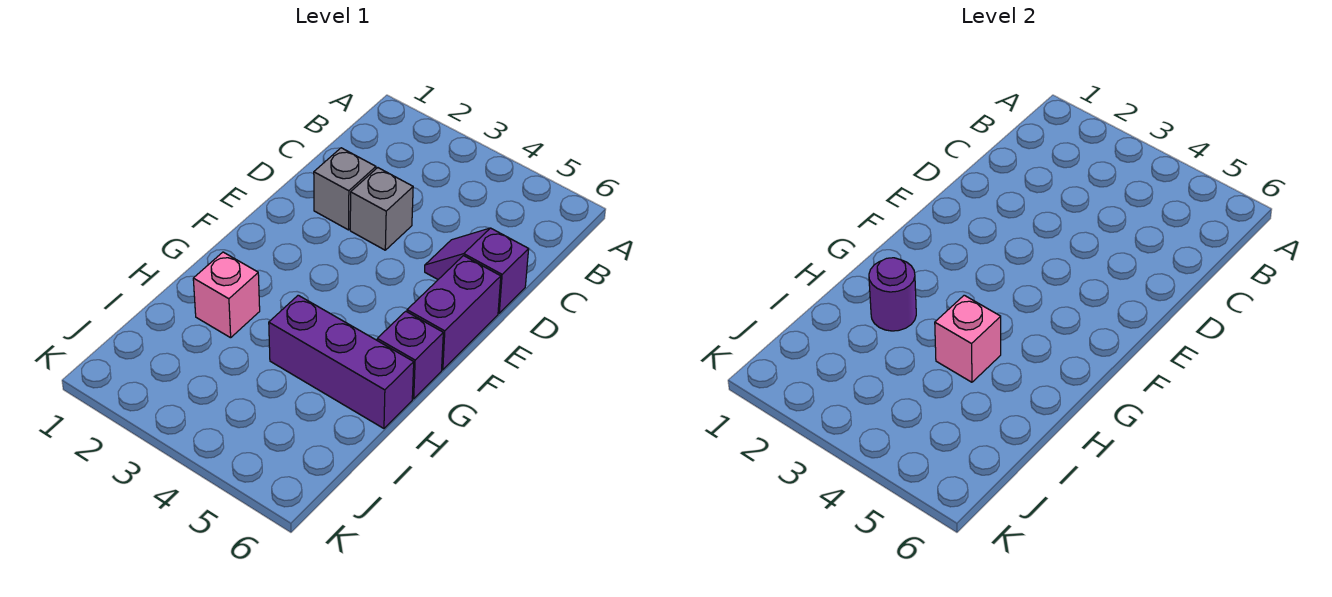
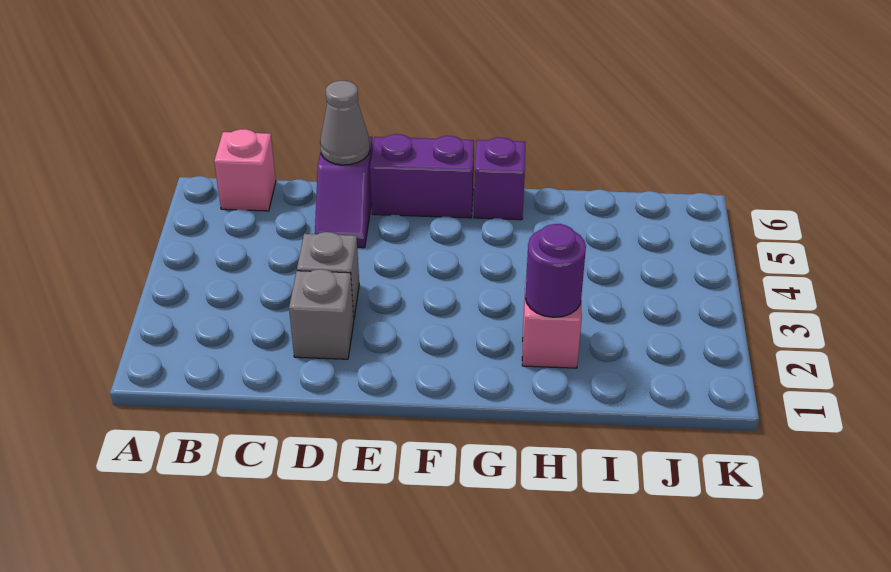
none -> grey cone D6 level 2
purple brick H4:H6 level 1 -> none
pink brick H4 level 2 -> pink brick B6 level 1

